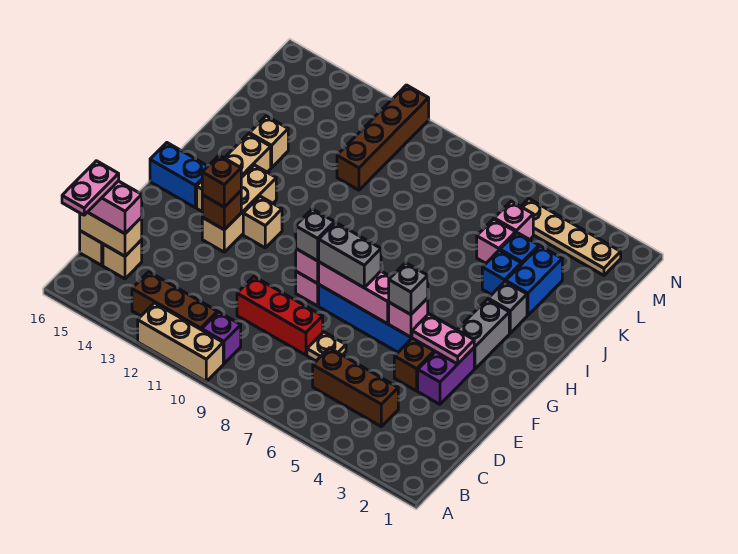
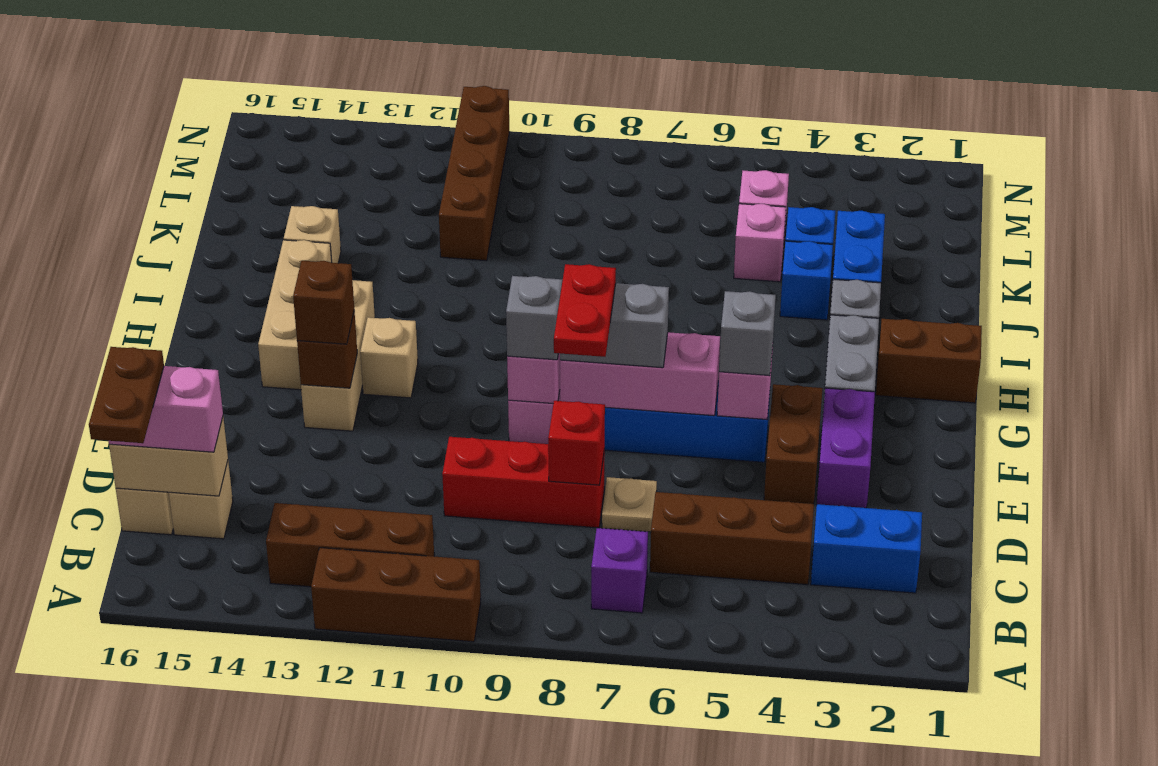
tan brick A10:A12 level 1 -> brown brick A10:A12 level 1
purple brick B10 level 1 -> purple brick B7 level 1
pink plate B16:C16 level 4 -> brown plate B16:C16 level 4
none -> red brick D8 level 2
none -> red plate E8:F8 level 4
pink plate F3:F4 level 2 -> none
blue brick G15:G16 level 1 -> blue brick C2:C3 level 1
none -> brown brick H1:H2 level 1
tan plate M2:M5 level 1 -> none

